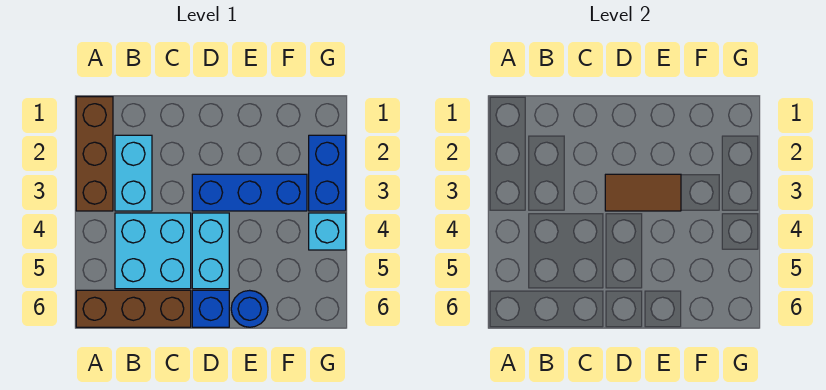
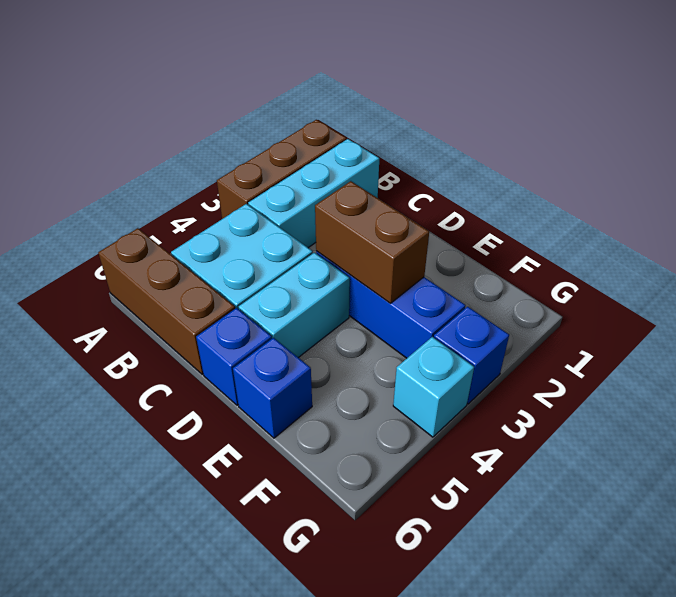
cyan brick B2:B3 level 1 -> cyan brick B1:B3 level 1
brown tile D3:E3 level 2 -> brown brick D3:E3 level 2
blue round brick E6 level 1 -> blue brick E6 level 1
blue brick G2:G3 level 1 -> blue brick G3 level 1

